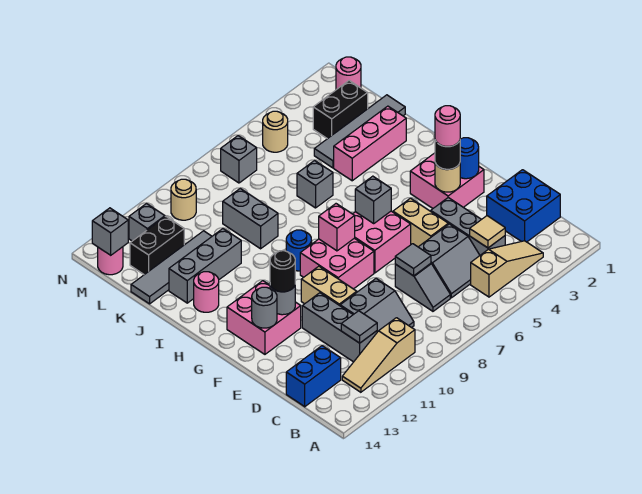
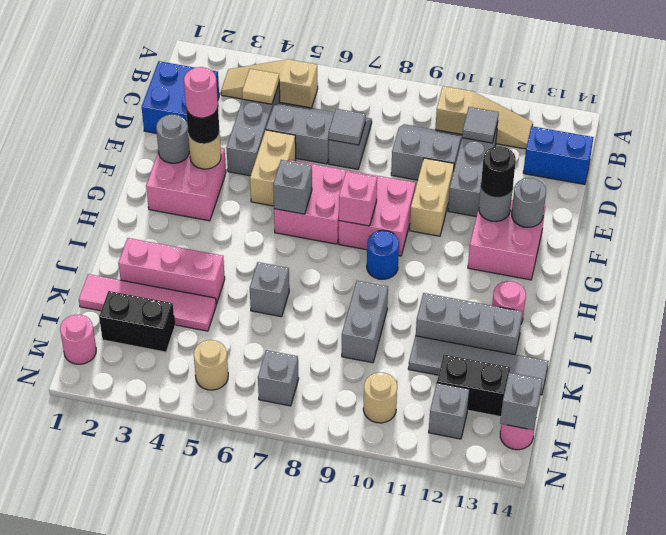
blue round brick F2 level 2 -> grey round brick F2 level 2
grey tile K1:K4 level 1 -> pink tile K1:K4 level 1

